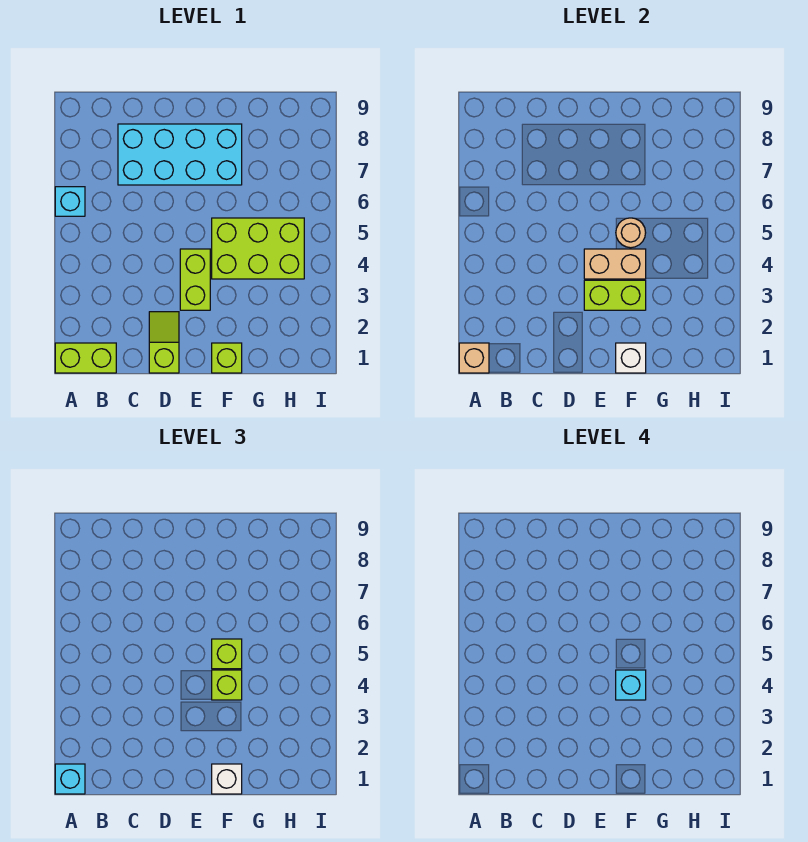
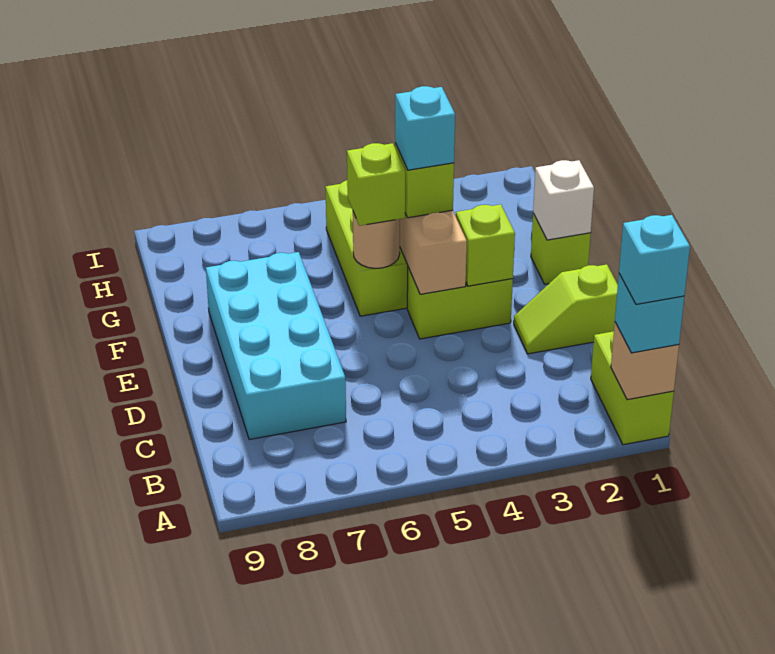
cyan brick A6 level 1 -> cyan brick A1 level 4
lime brick E3:F3 level 2 -> lime brick E3 level 2
white brick F1 level 3 -> none

